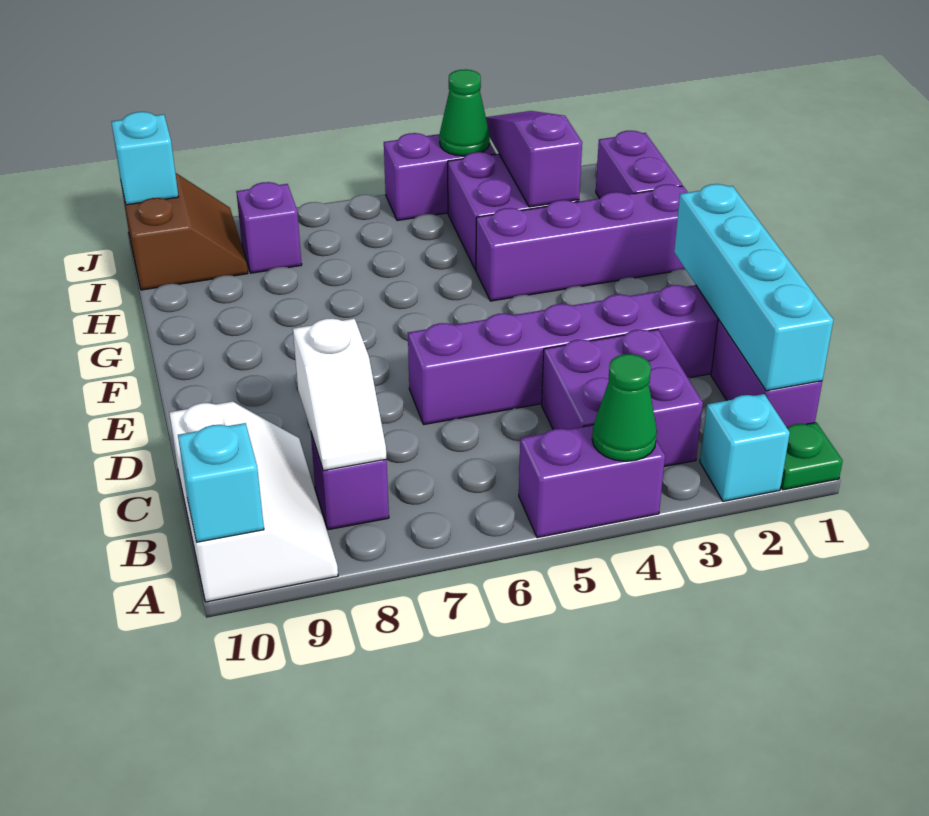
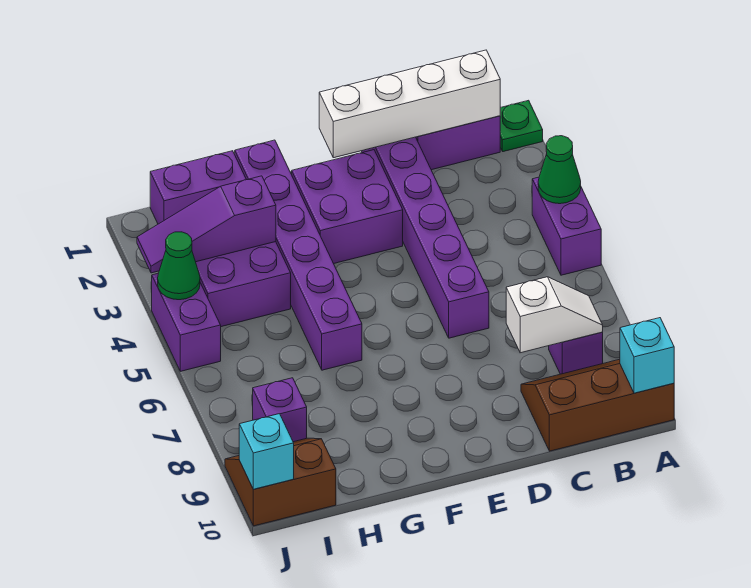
cyan brick A2 level 1 -> none
white slope A9:C10 level 1 top 10 -> brown slope A9:C10 level 1 top 10
cyan brick B1:E1 level 2 -> white brick B1:E1 level 2
purple brick B3:C4 level 1 -> purple brick E2:F3 level 1
purple brick G1:G4 level 1 -> purple brick G1:G6 level 1

